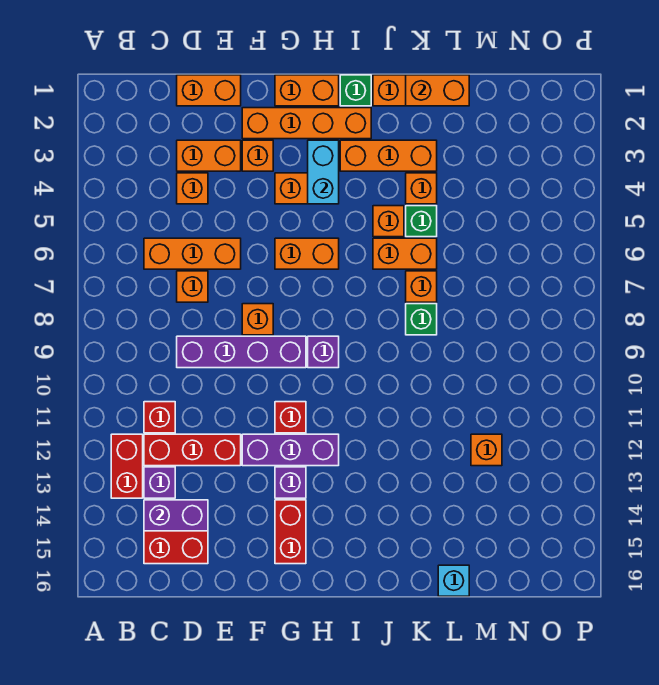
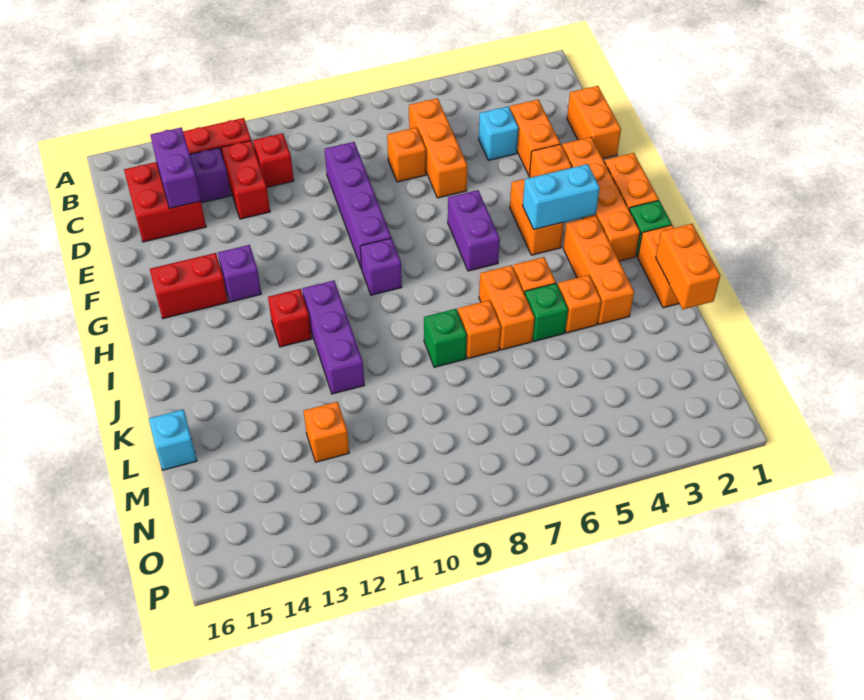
red brick C12:E12 level 1 -> red brick C12:D12 level 1
orange brick D4 level 1 -> cyan brick D4 level 1
orange brick F8 level 1 -> none
purple brick F12:H12 level 1 -> purple brick I11:K11 level 1
orange brick G6:H6 level 1 -> purple brick G6:H6 level 1
red brick G11 level 1 -> red brick I12 level 1

